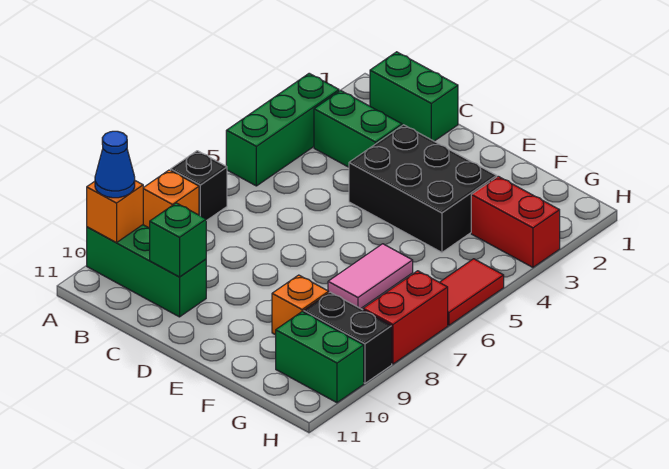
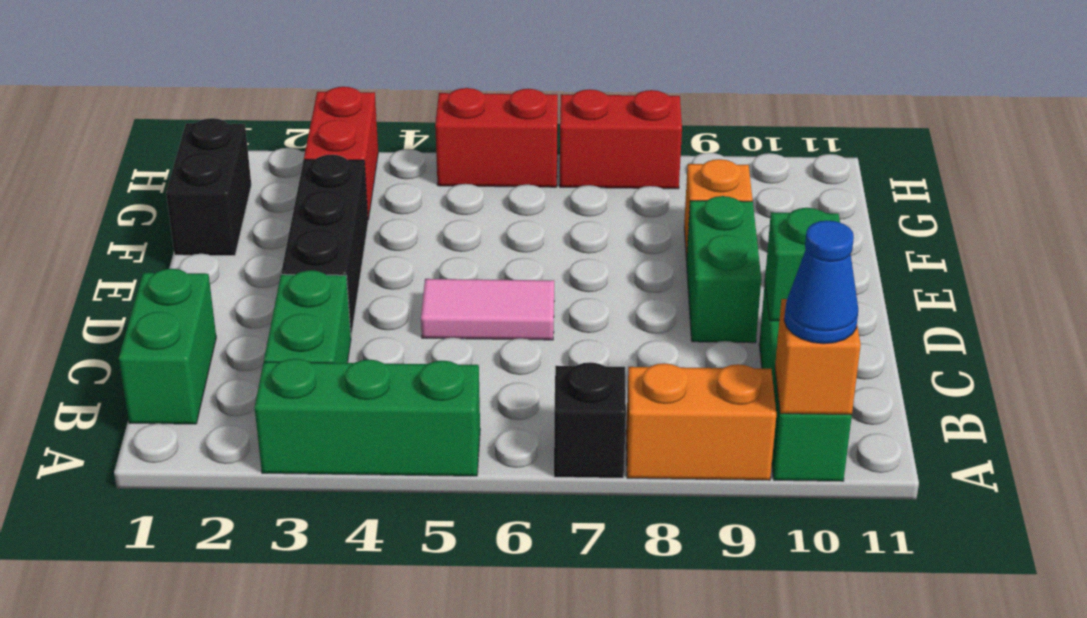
orange brick A8 level 1 -> orange brick A8:A9 level 1
black brick D3:F4 level 1 -> black brick D3:F3 level 1
pink tile F6:F7 level 1 -> pink tile D5:D6 level 1
black brick G9:H9 level 1 -> black brick F1:G1 level 1
green brick G10:H10 level 1 -> green brick D9:E9 level 1
red tile H5:H6 level 1 -> red brick H5:H6 level 1

